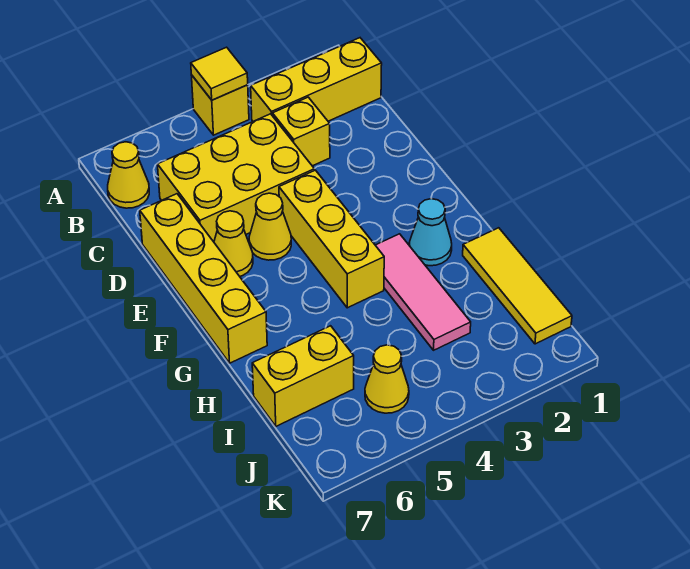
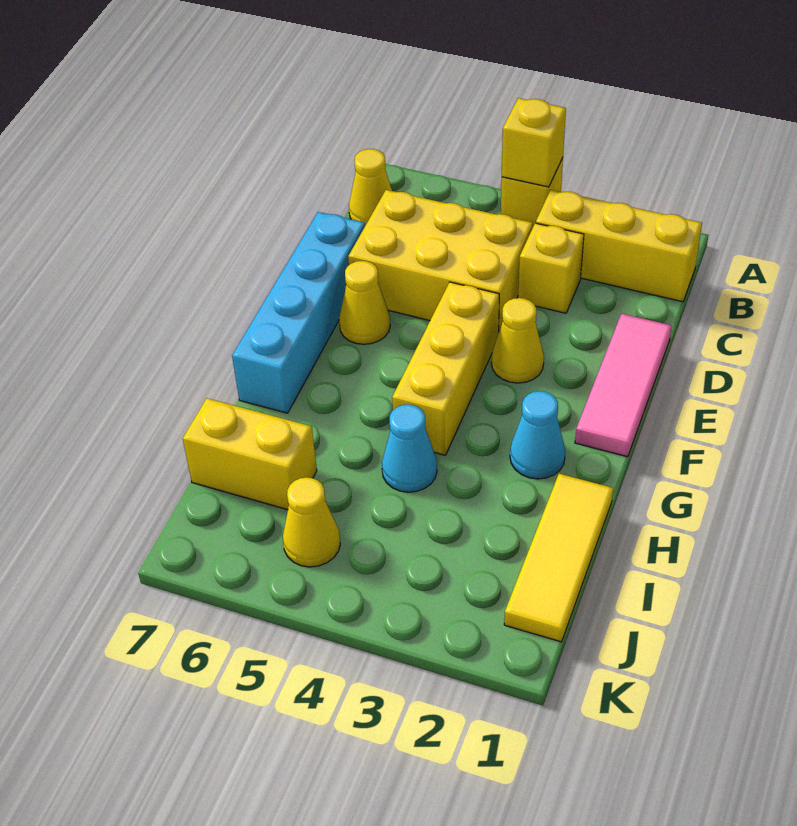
yellow tile A4 level 2 -> yellow brick A4 level 2
yellow brick D7:G7 level 1 -> cyan brick D7:G7 level 1
yellow cone E5 level 1 -> yellow cone E3 level 1
pink tile G3:I3 level 1 -> pink tile D1:F1 level 1
none -> cyan cone H4 level 1

